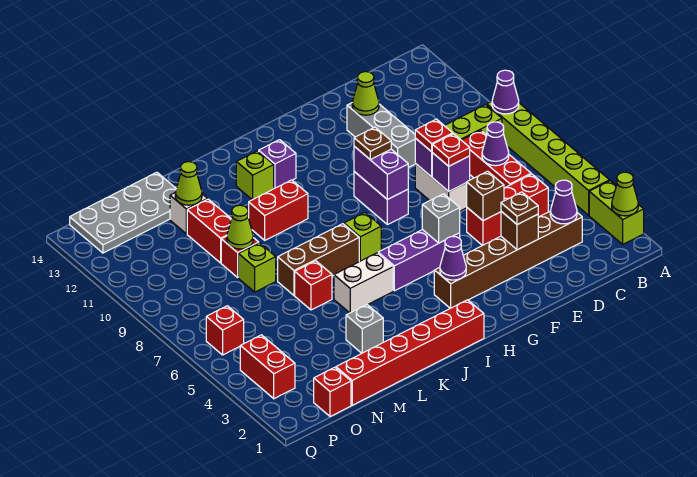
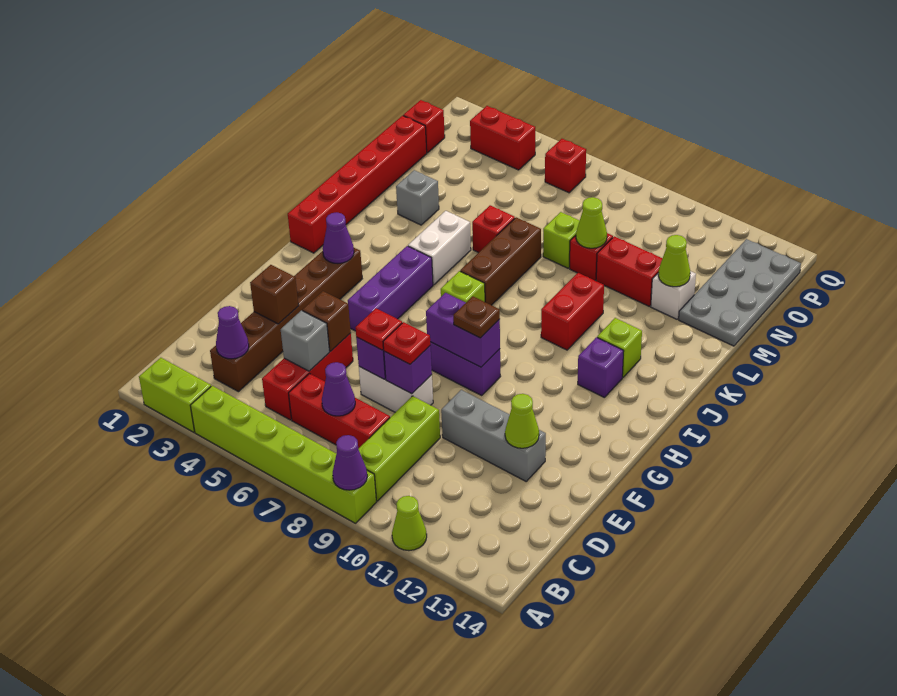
lime cone A2 level 2 -> lime cone A11 level 1
brown plate E3 level 3 -> none
grey brick G5 level 2 -> grey brick D5 level 2

